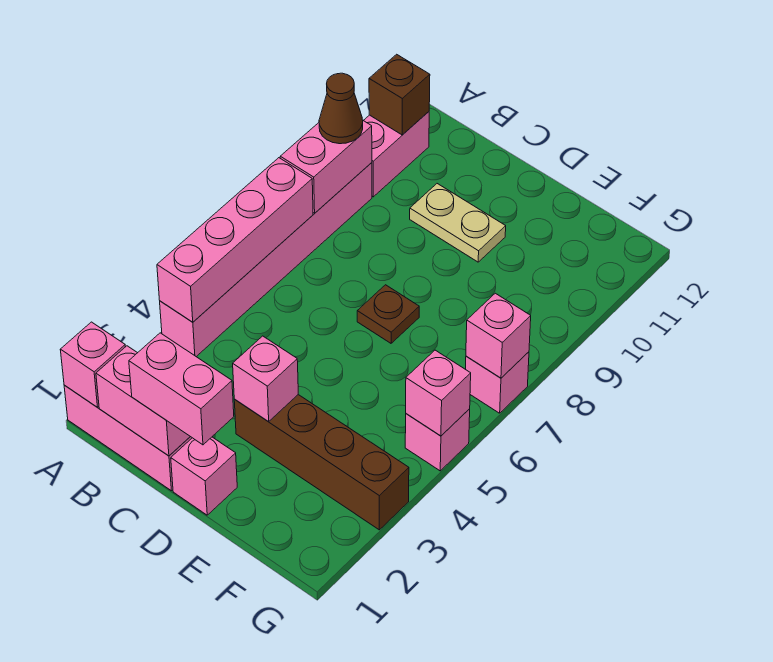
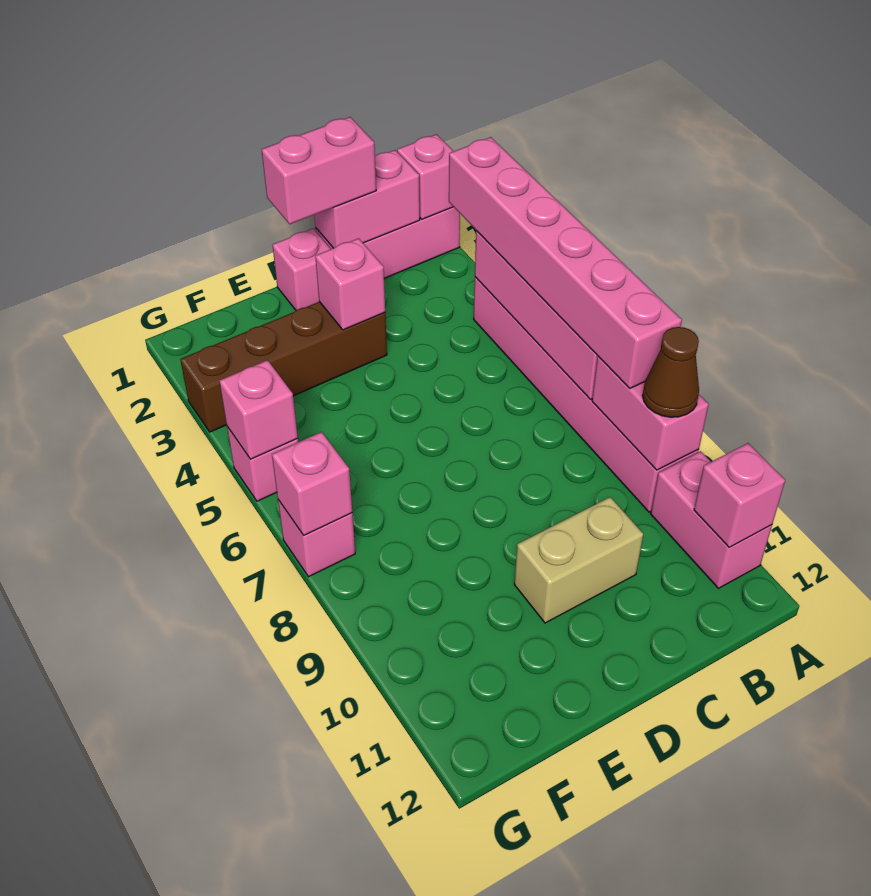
none -> pink brick A3:A8 level 3
brown brick A11 level 2 -> pink brick A11 level 2
tan plate C10:D10 level 1 -> tan brick C10:D10 level 1
brown plate D7 level 1 -> none

